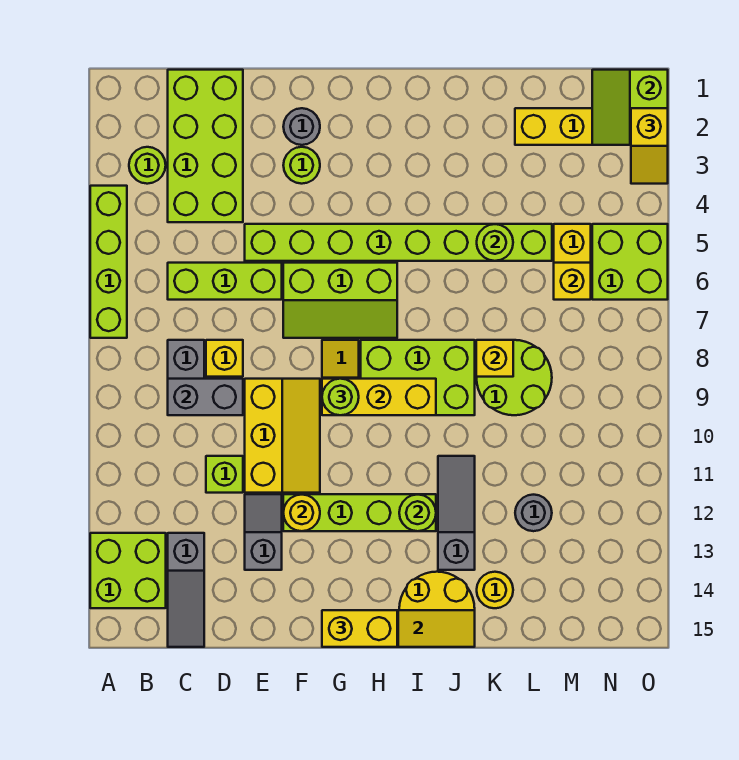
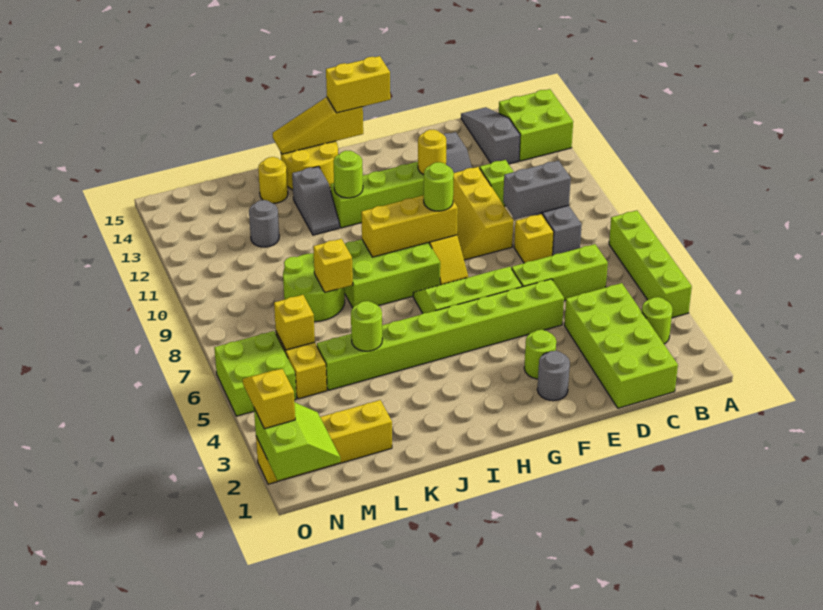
grey slope J11:J13 level 1 top 13 -> grey slope J12:J13 level 1 top 13

